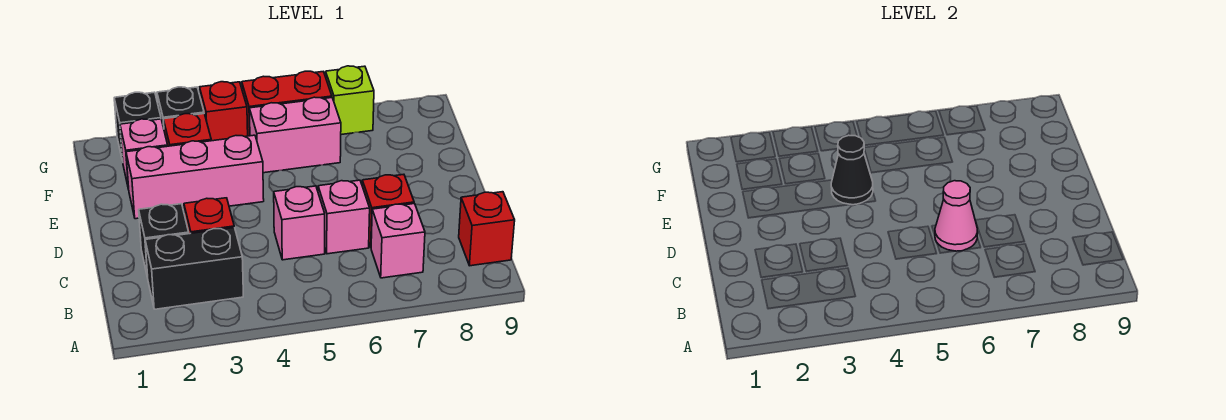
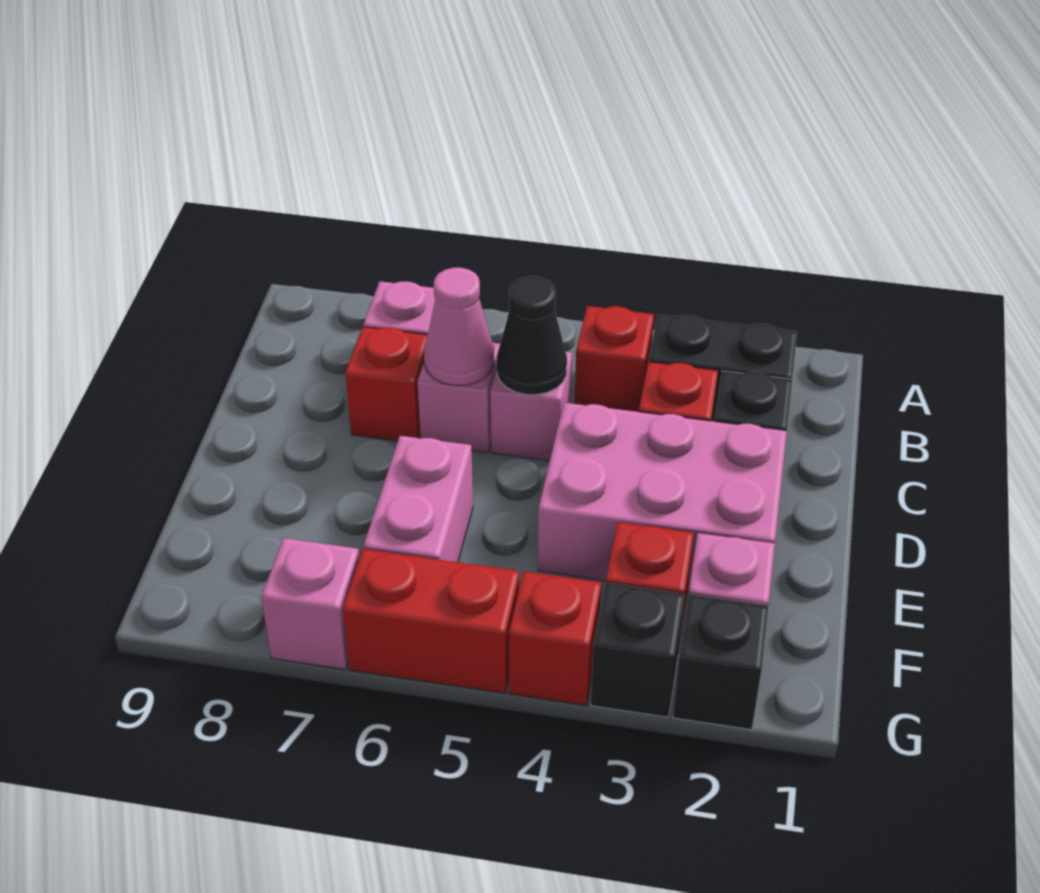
red brick B9 level 1 -> red brick B4 level 1
pink brick E2:E4 level 1 -> pink brick D2:E4 level 1
black cone E4 level 2 -> black cone C5 level 2
pink brick F5:F6 level 1 -> pink brick E6:F6 level 1
lime brick G7 level 1 -> pink brick G7 level 1

